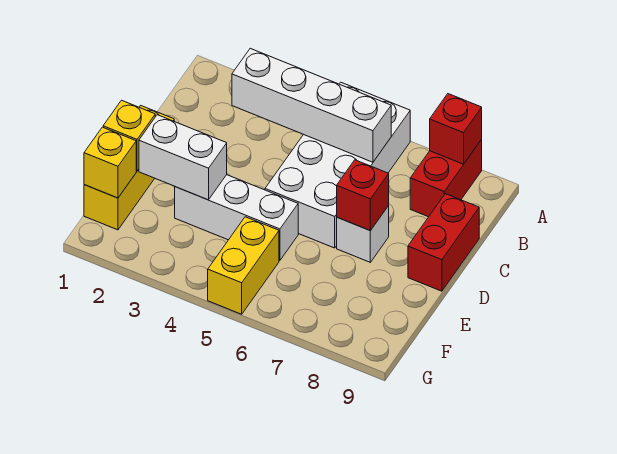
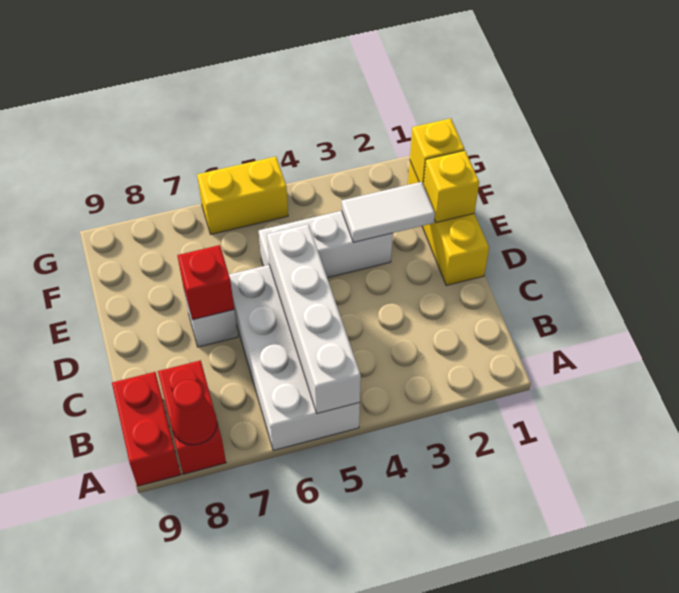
red brick A8 level 2 -> red cone A8 level 2
white brick B3:B6 level 2 -> white brick A5:D5 level 2
red brick C9:D9 level 1 -> red brick A9:B9 level 1
white brick E2:E3 level 2 -> white tile E2:E3 level 2
yellow brick F5:G5 level 1 -> yellow brick G5:G6 level 1

